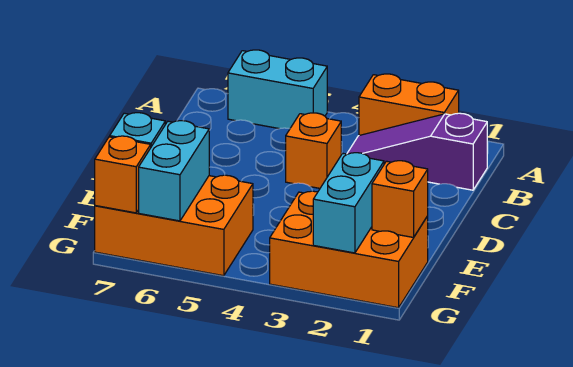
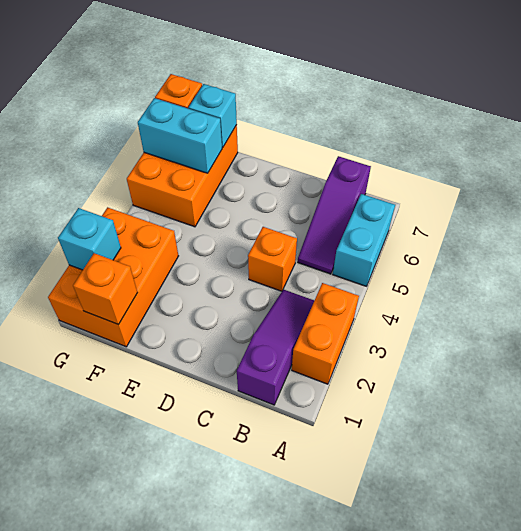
none -> purple slope B5:B7 level 1 top 7
cyan brick F2:G2 level 2 -> cyan brick G2 level 2

